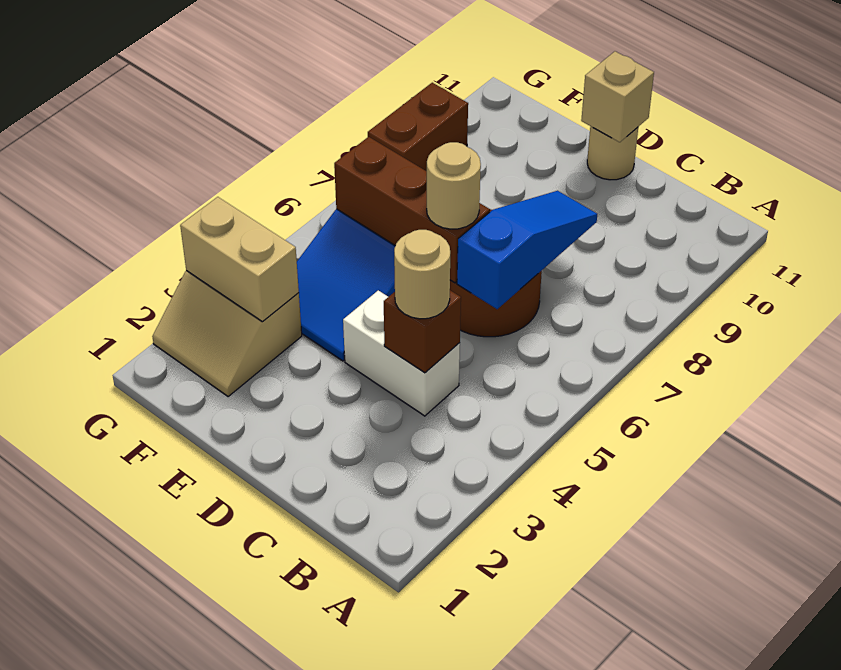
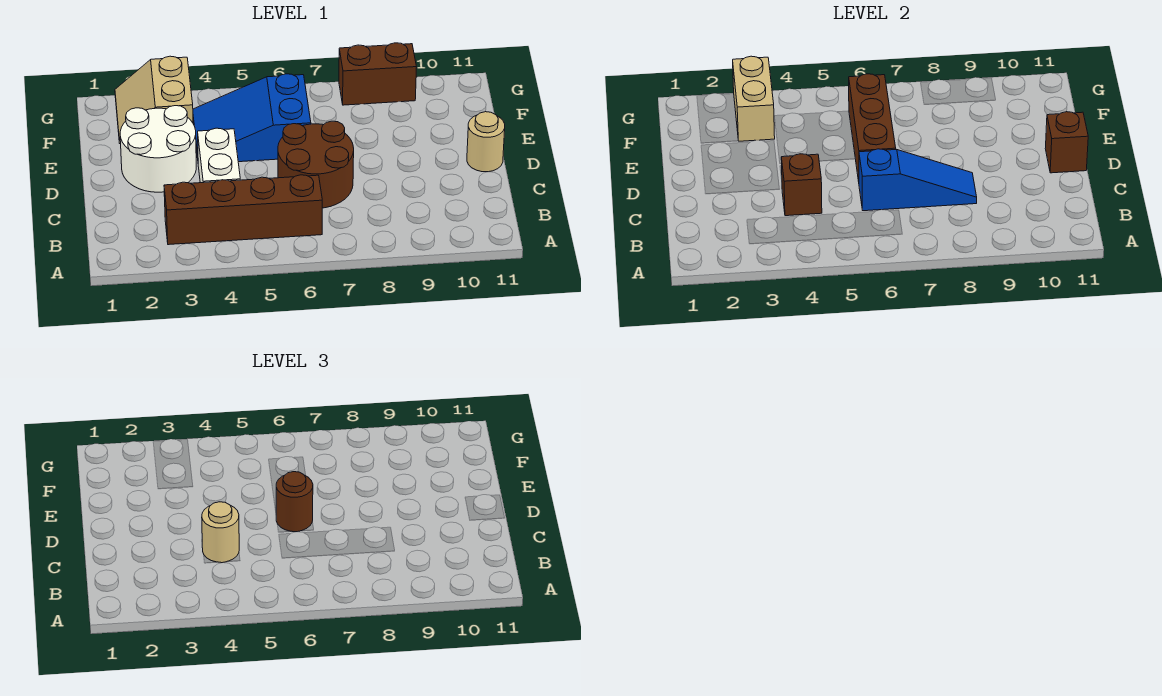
none -> brown brick B3:B6 level 1
none -> white round brick D2:E3 level 1
tan round brick D6 level 3 -> brown round brick D6 level 3
tan brick D11 level 2 -> brown brick D11 level 2

